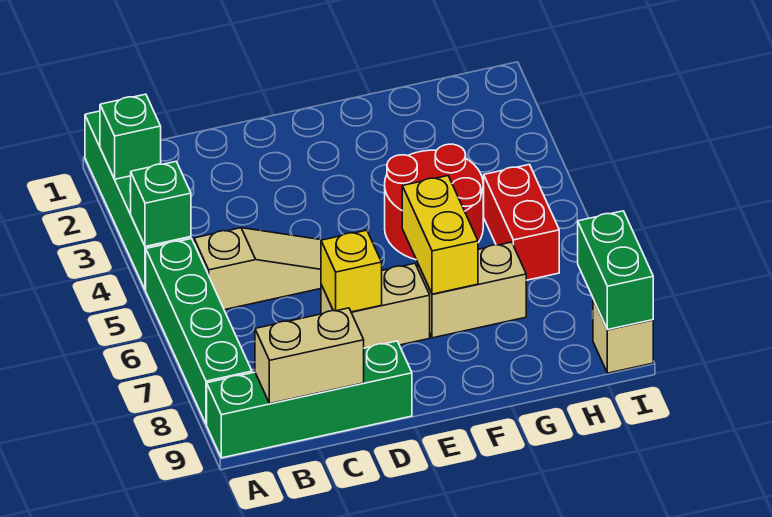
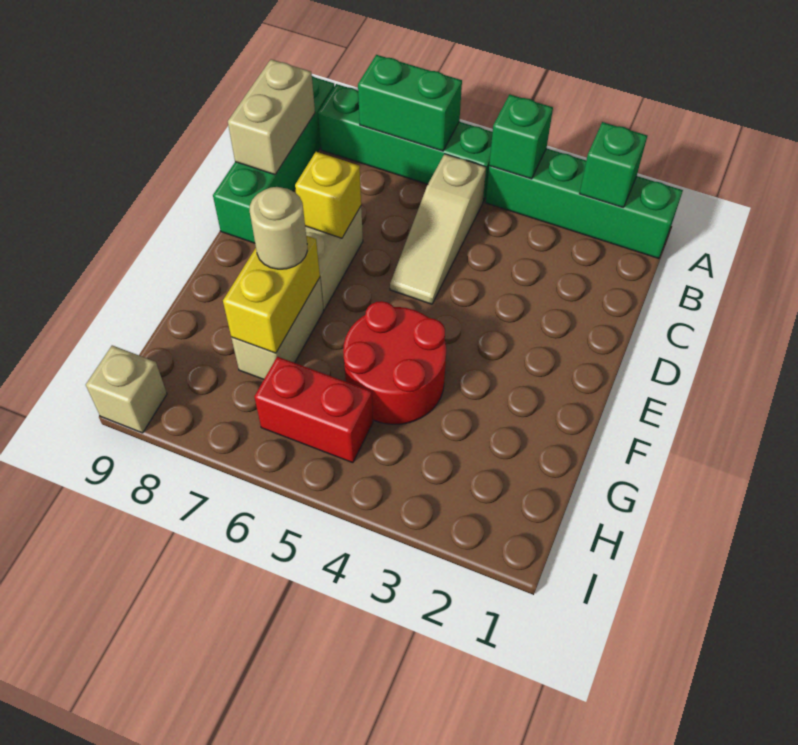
yellow brick F6:F7 level 2 -> yellow brick F7:G7 level 2
none -> tan round brick F7 level 3
green brick I8:I9 level 2 -> green brick A6:A7 level 2

